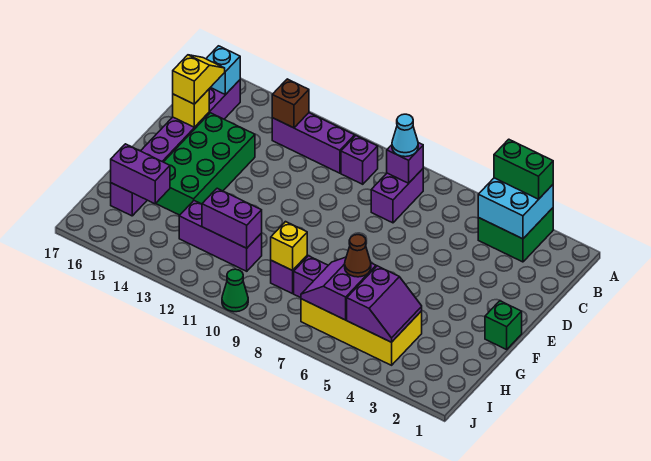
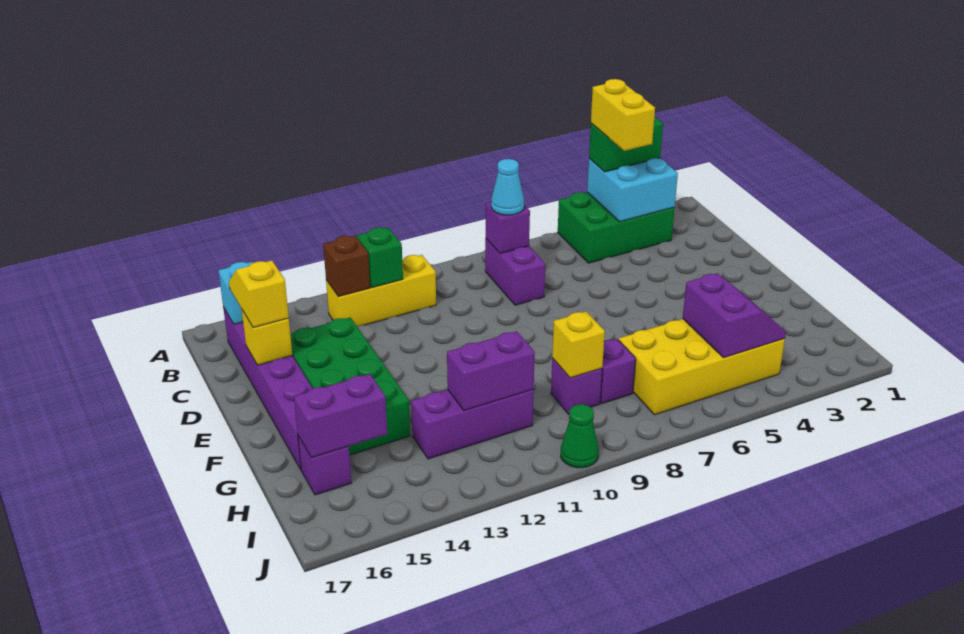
green brick A3:B4 level 1 -> green brick A3:B5 level 1
none -> yellow brick A4:B4 level 4
purple brick B10 level 1 -> none
purple brick B11:B13 level 1 -> yellow brick B11:B13 level 1
green brick F1 level 1 -> green brick B12 level 2
purple slope H6:I7 level 2 top 6 -> none
brown cone H6 level 3 -> none

